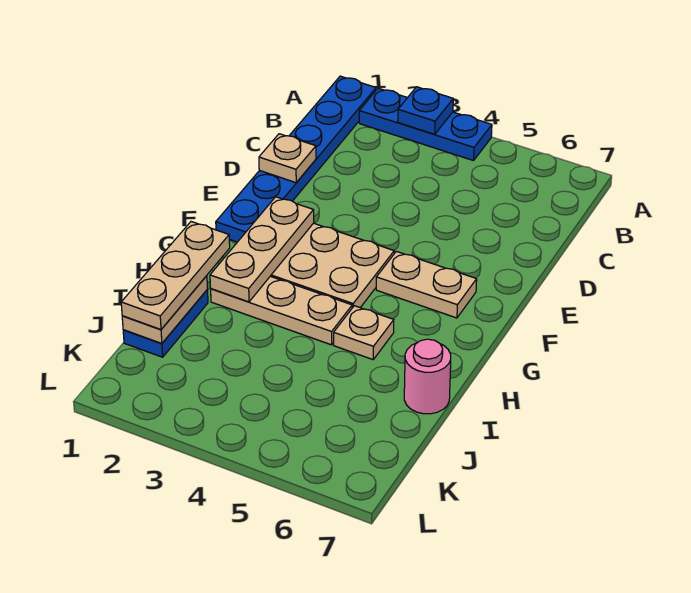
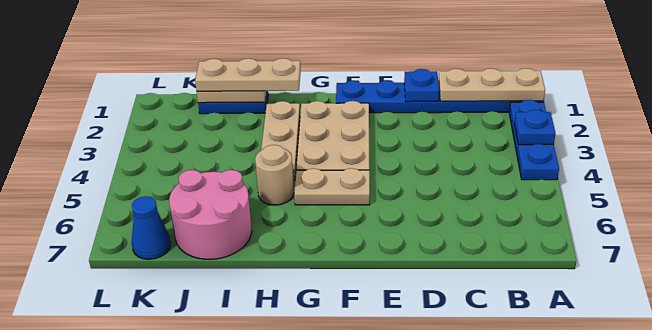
tan plate D1 level 2 -> blue plate D1 level 2
tan plate F2:H2 level 2 -> tan plate A1:C1 level 2
tan plate F5:F6 level 1 -> tan plate F5:G5 level 1
tan plate H5 level 1 -> tan round brick H5 level 1
pink round brick I7 level 1 -> pink round brick I6:J7 level 1
none -> blue cone K7 level 1

